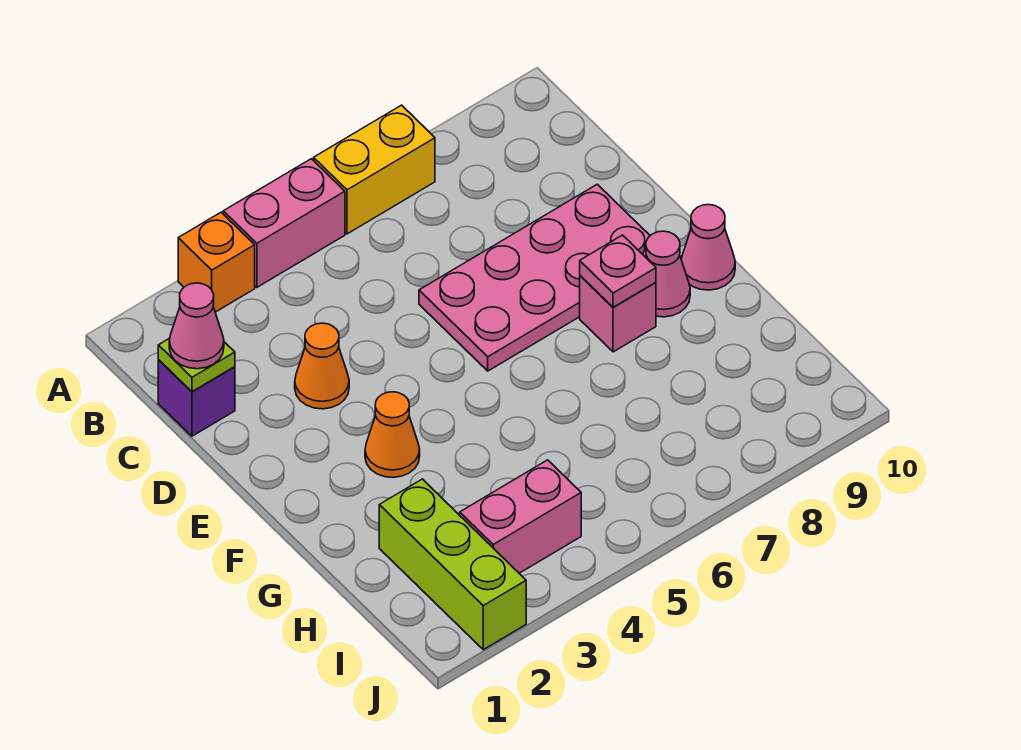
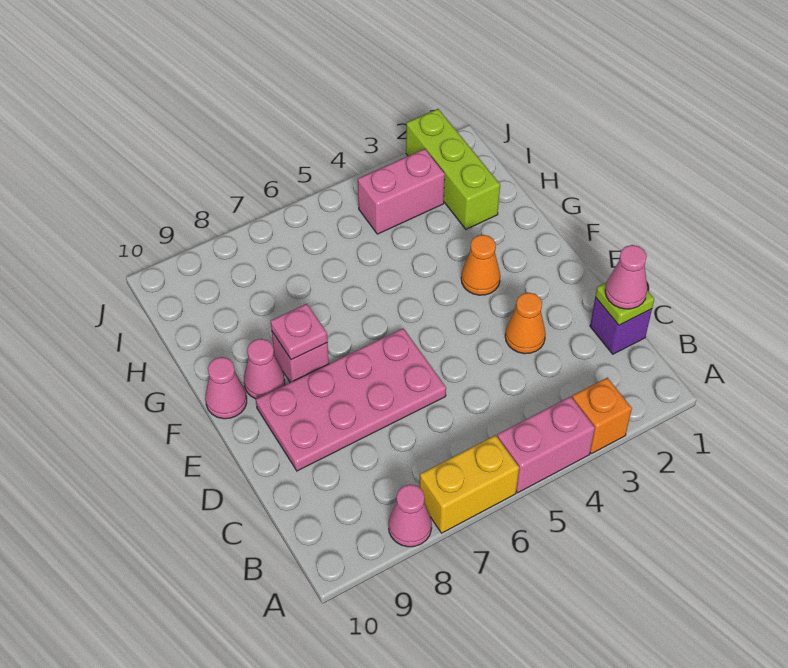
none -> pink cone A8 level 1

